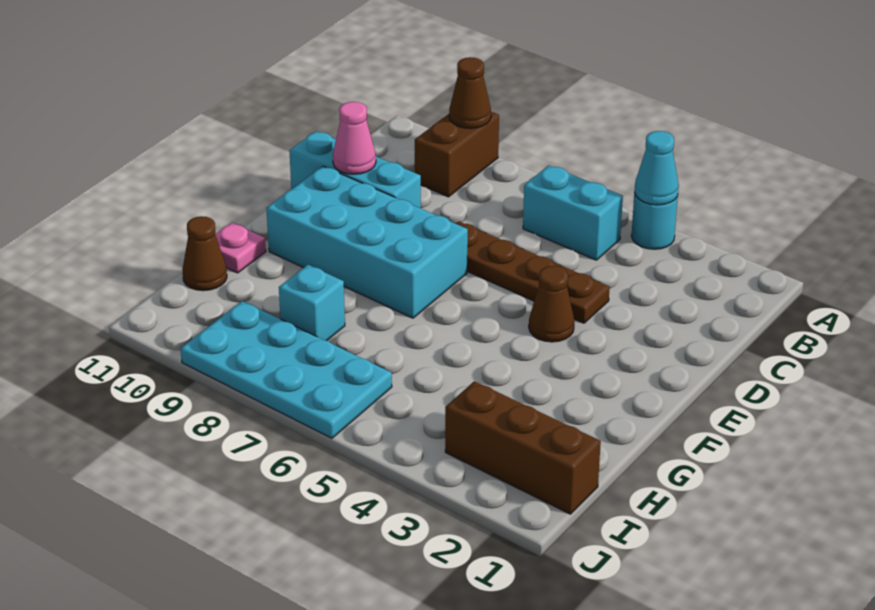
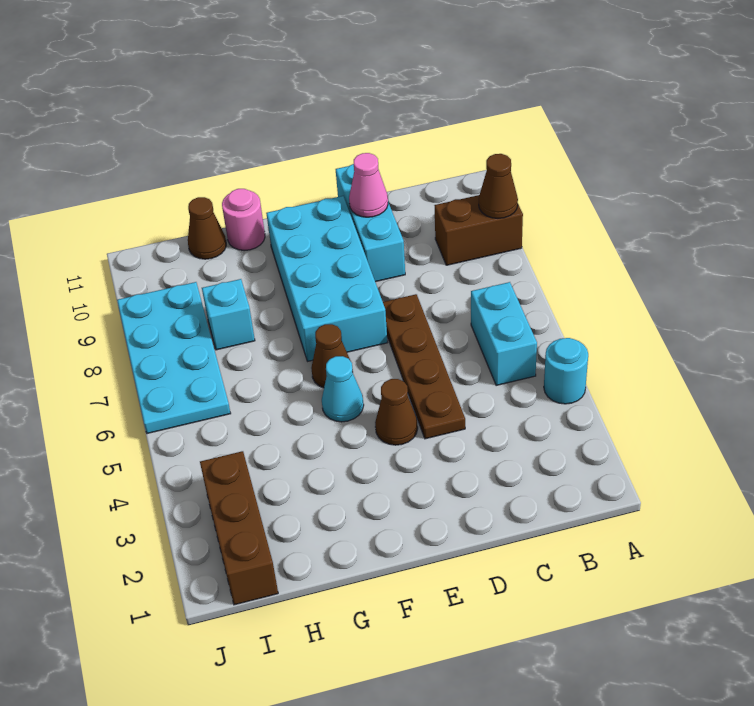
cyan cone A4 level 2 -> cyan cone F5 level 1
none -> brown cone F6 level 1
pink plate G11 level 1 -> pink round brick G11 level 1

